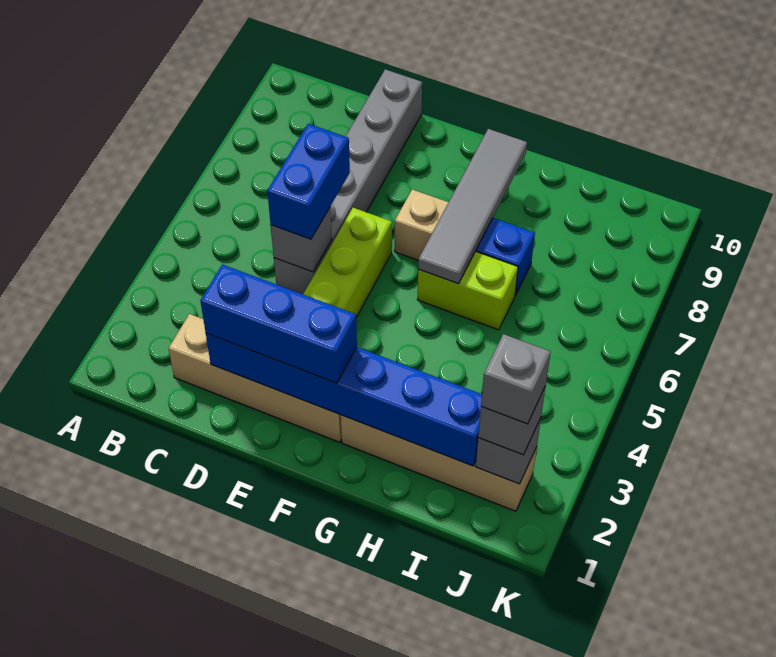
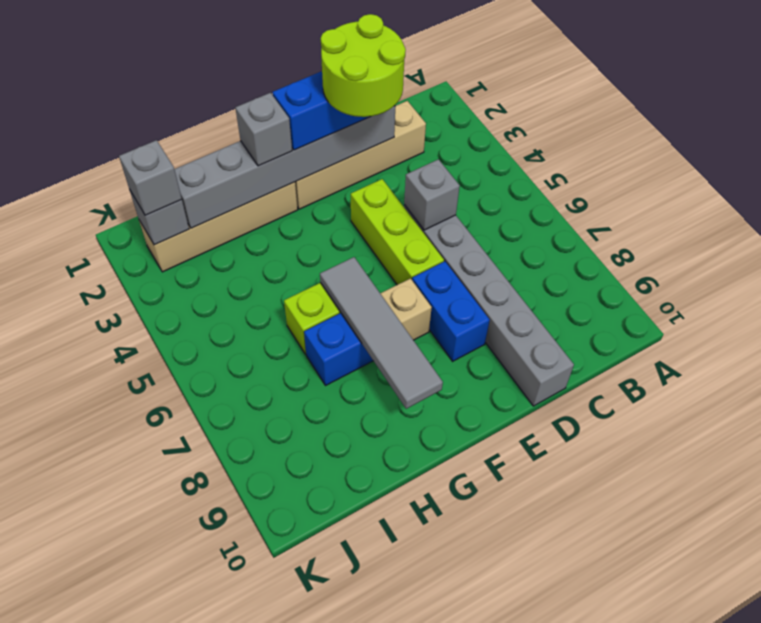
blue brick D2:I2 level 2 -> grey brick D2:I2 level 2
none -> lime round brick D2:E3 level 4
blue brick D5:D6 level 3 -> blue brick E7:E8 level 1
grey brick J2 level 4 -> grey brick G2 level 3

